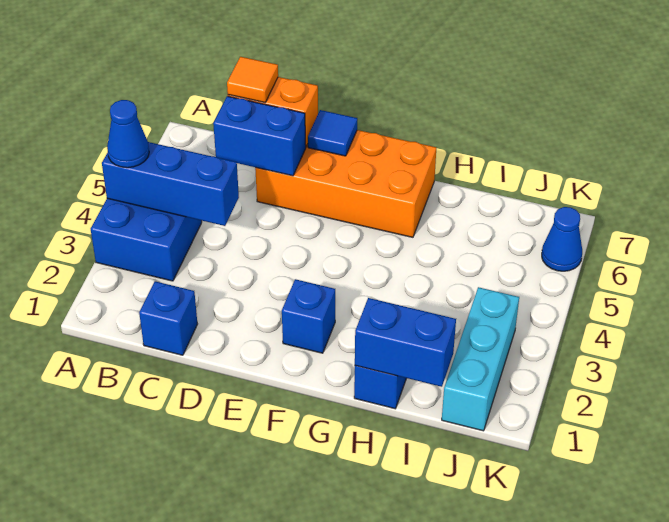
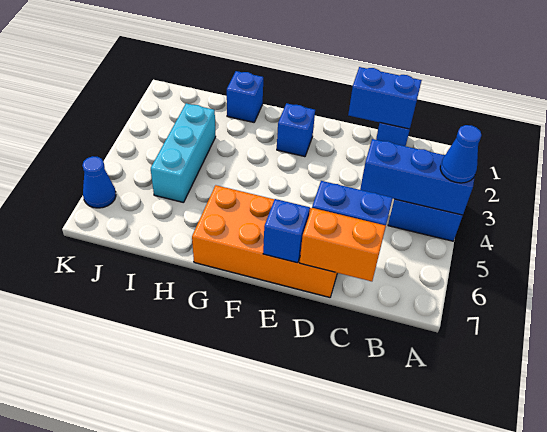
orange tile C7 level 3 -> none
blue tile E7 level 2 -> blue brick E7 level 2
blue brick H1:I1 level 2 -> blue brick C1:D1 level 2
cyan brick J1:J3 level 1 -> cyan brick I3:I5 level 1

